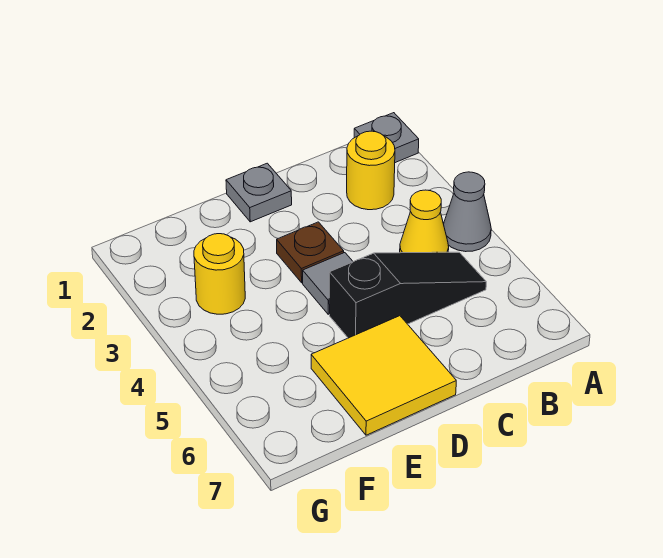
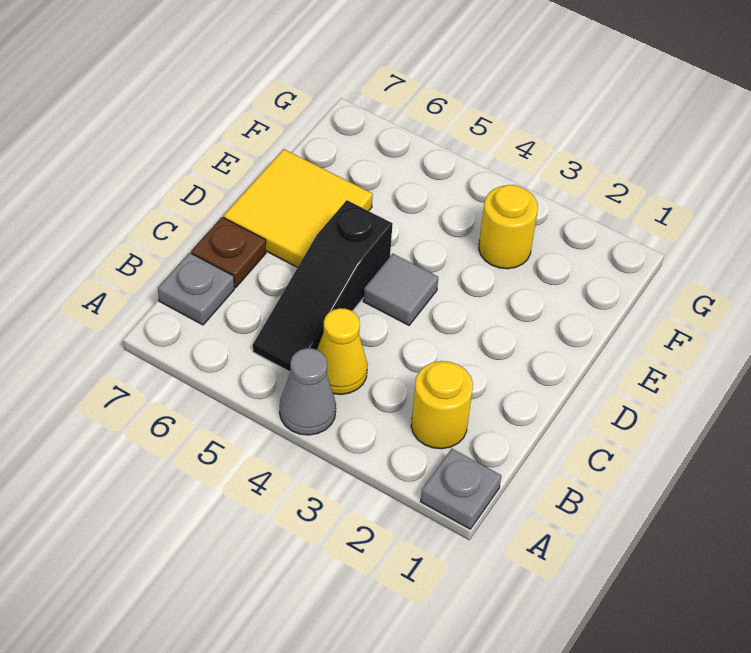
grey plate D1 level 1 -> grey plate B7 level 1
brown plate D3 level 1 -> brown plate C7 level 1

